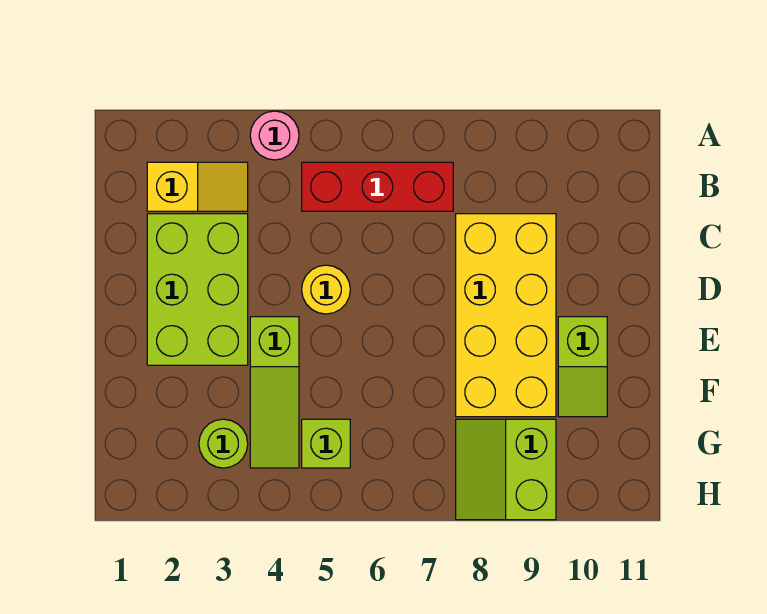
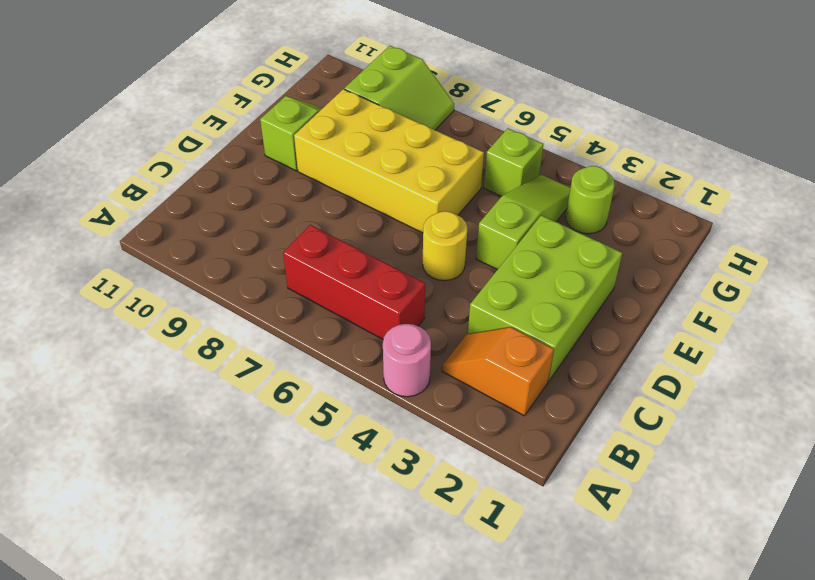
yellow slope B2:B3 level 1 top 2 -> orange slope B2:B3 level 1 top 2
yellow brick C8:F9 level 1 -> yellow brick E6:F9 level 1

